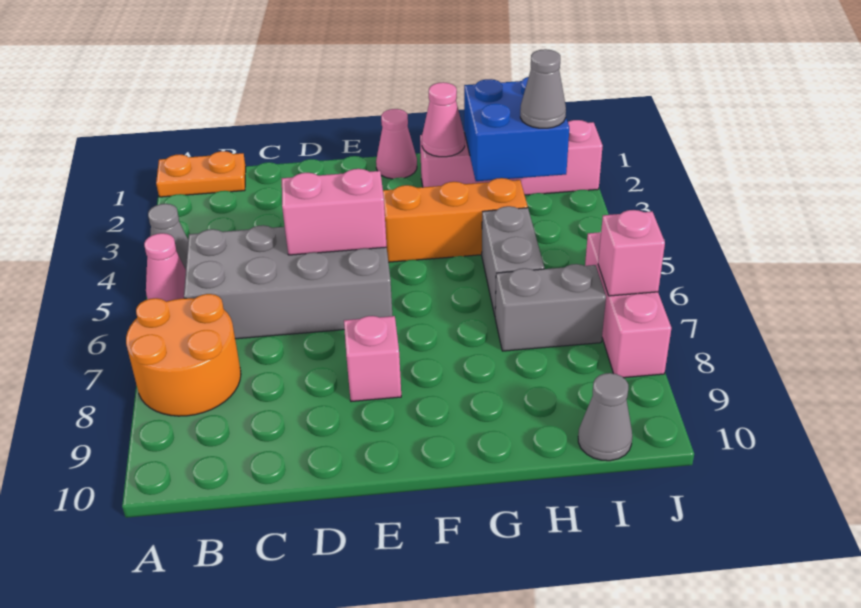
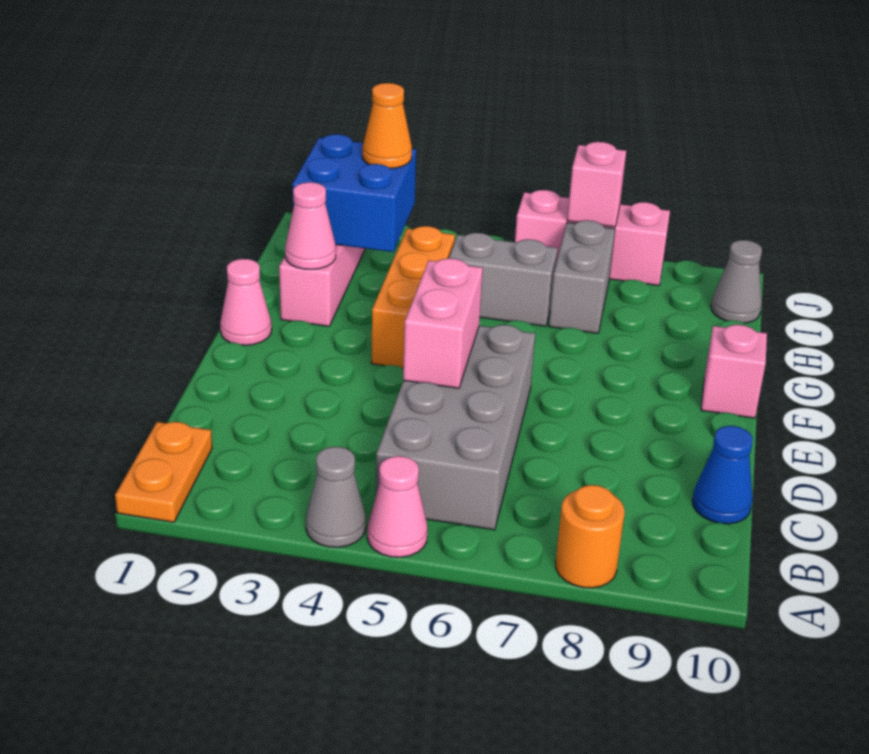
orange round brick A7:B8 level 1 -> orange round brick A8 level 1
none -> blue cone C10 level 1
pink brick E8 level 1 -> pink brick F10 level 1
grey cone I3 level 3 -> orange cone I3 level 3

